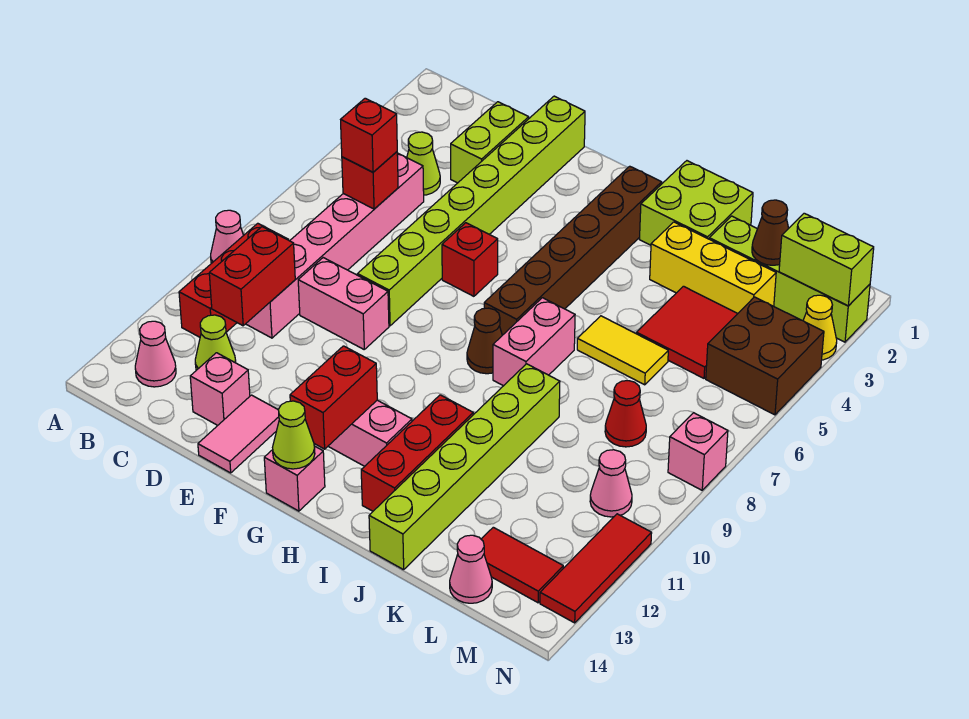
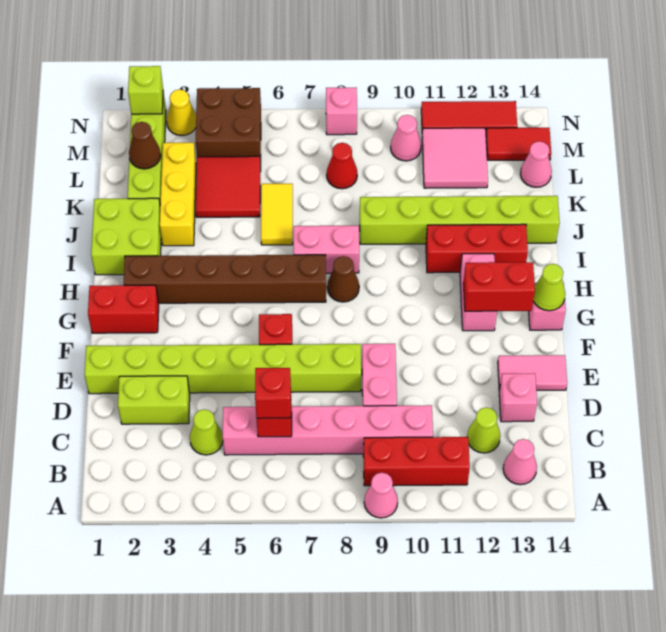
red brick C10:C11 level 2 -> red brick G1:G2 level 1
none -> pink tile L11:M12 level 1
red tile L13:M13 level 1 -> red tile M13:M14 level 1
lime brick M2:N2 level 2 -> lime brick N2 level 2

